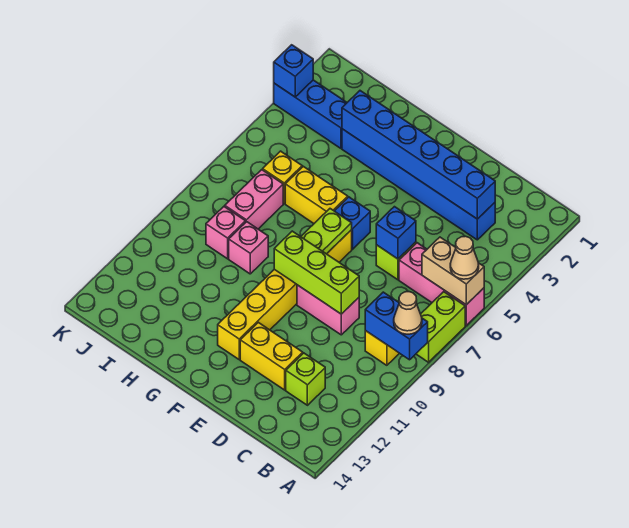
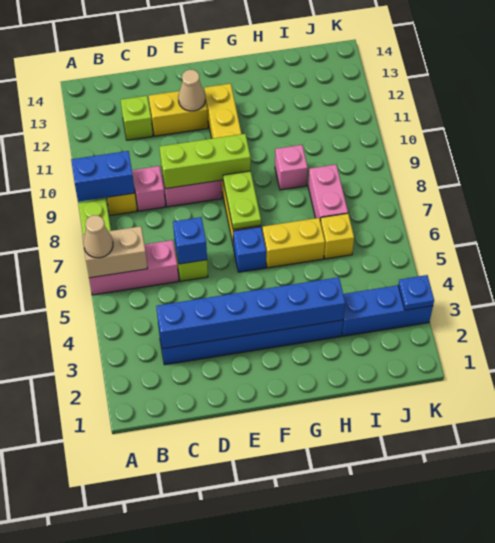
tan cone A9 level 3 -> tan cone E12 level 2
pink brick I9 level 1 -> pink brick C9 level 1
blue brick K3 level 2 -> blue plate K3 level 2

